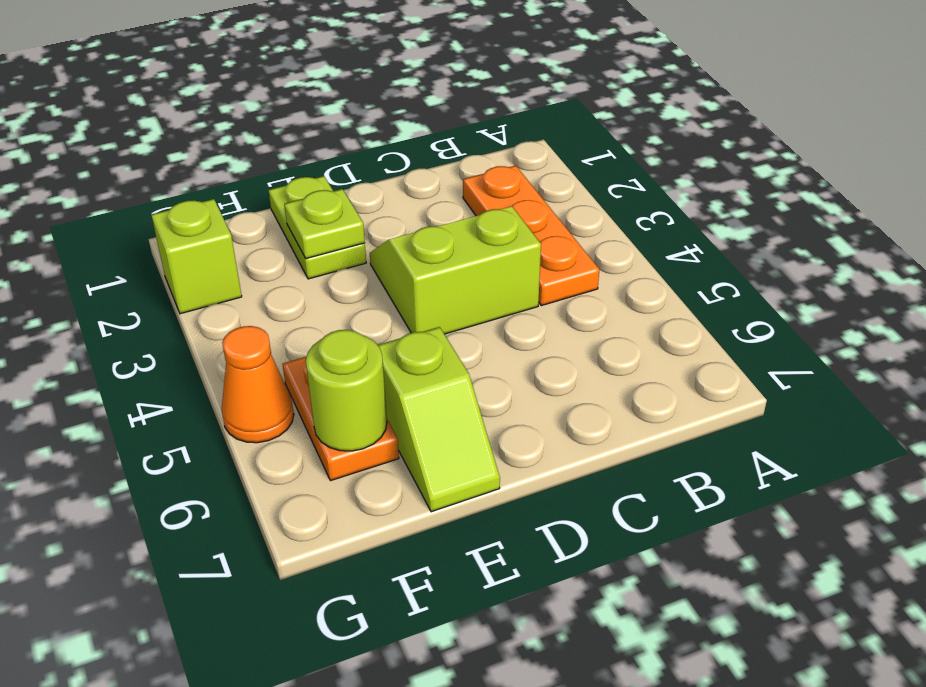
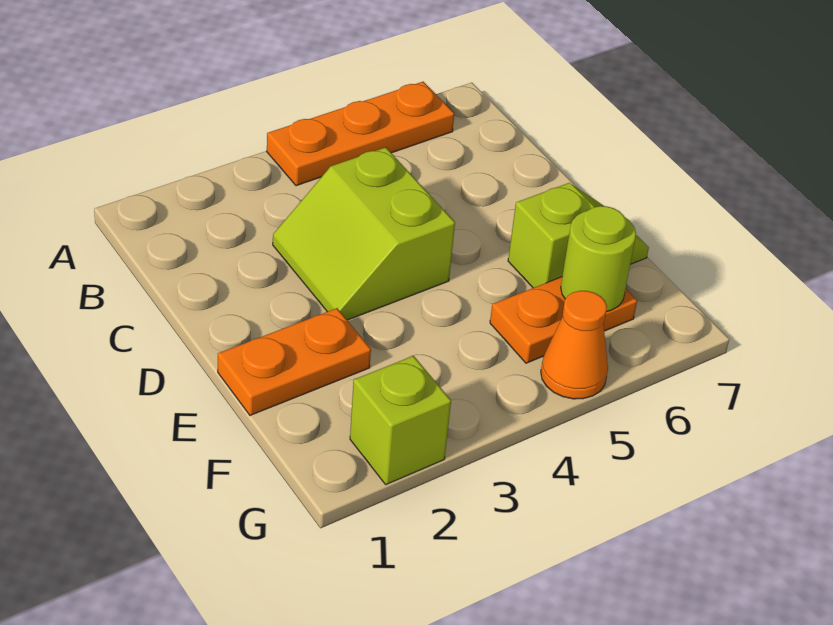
orange plate B2:B4 level 1 -> orange plate A4:A6 level 1
lime plate E1:E2 level 1 -> orange plate E1:E2 level 1
lime plate E2 level 2 -> none

